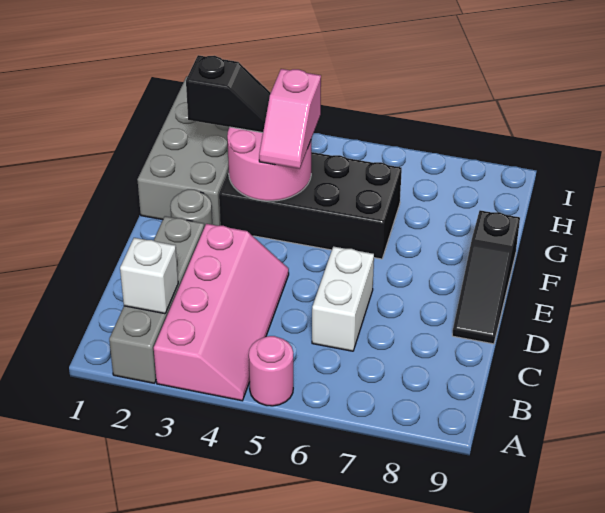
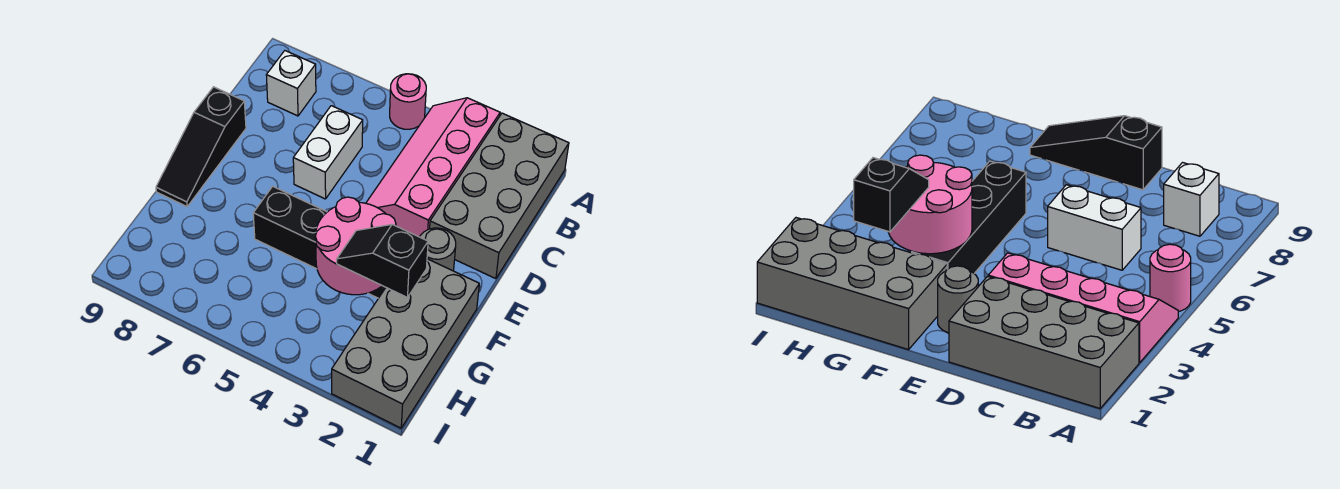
grey brick A2:D2 level 1 -> grey brick A1:D2 level 1
white brick B2 level 2 -> white brick B8 level 1
black slope D9:F9 level 1 top F -> black slope D9:F9 level 1 top D
black brick F3:G6 level 1 -> black brick F3:F6 level 1
pink slope F4:G4 level 3 top G -> none

